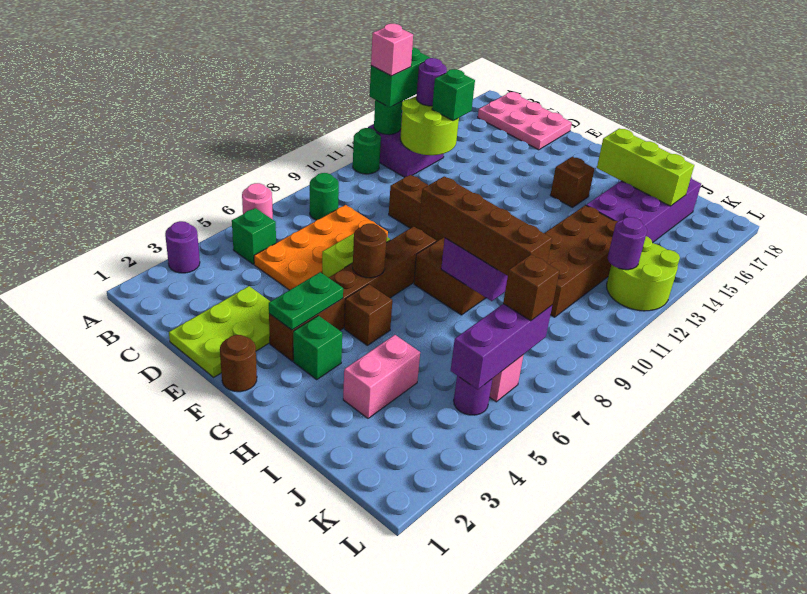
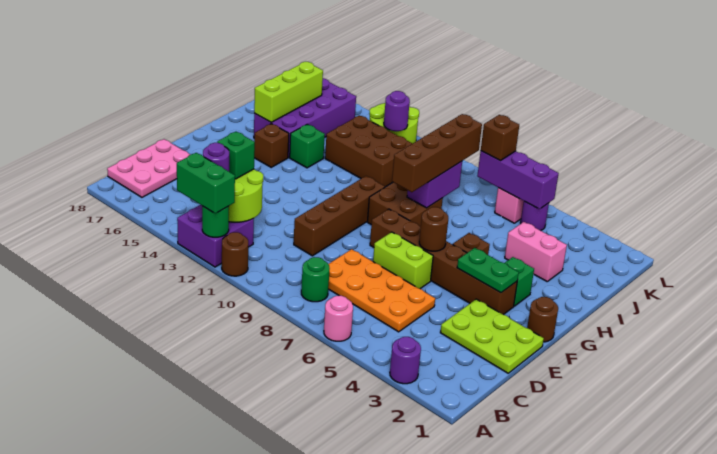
green round brick A11 level 1 -> brown round brick A11 level 1
pink brick A12 level 4 -> none
green brick B5 level 1 -> green brick H14 level 1
brown brick I10:J13 level 1 -> brown brick I11:J13 level 1
purple brick I14:J17 level 1 -> purple brick H15:K16 level 1

